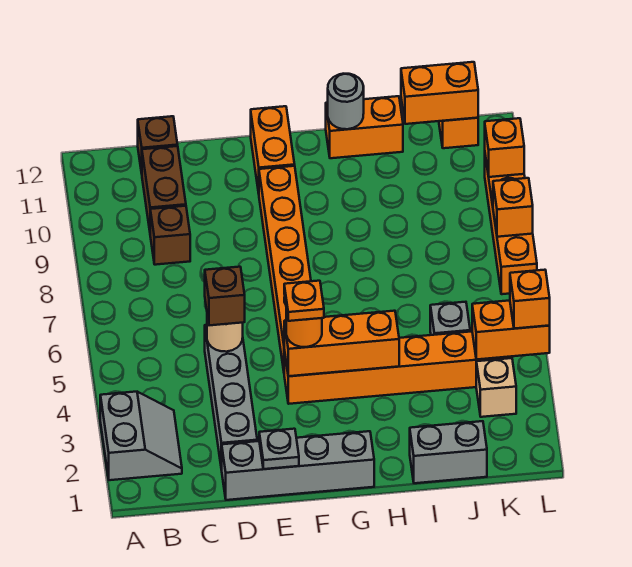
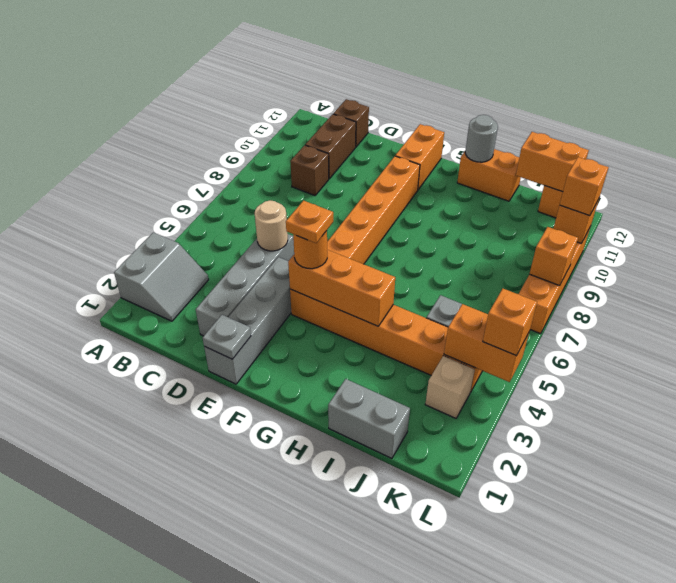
grey brick D1:G1 level 1 -> grey brick E1:E4 level 1
brown brick D5 level 3 -> none
none -> orange brick L10 level 3

